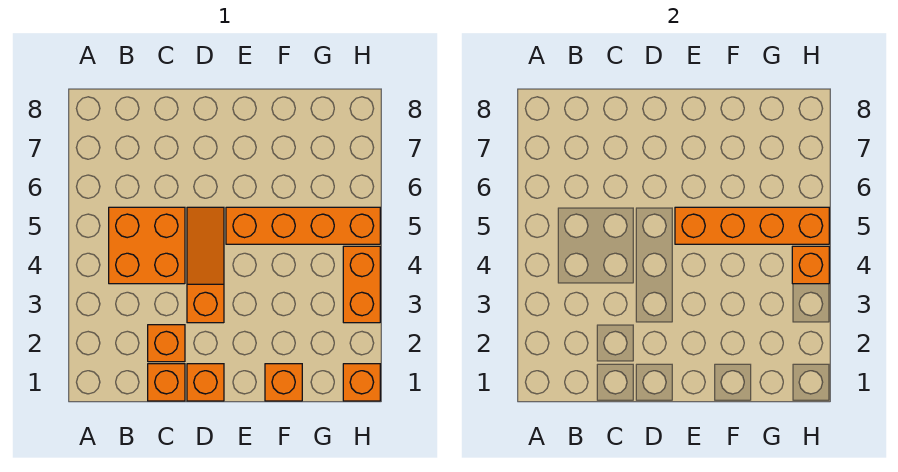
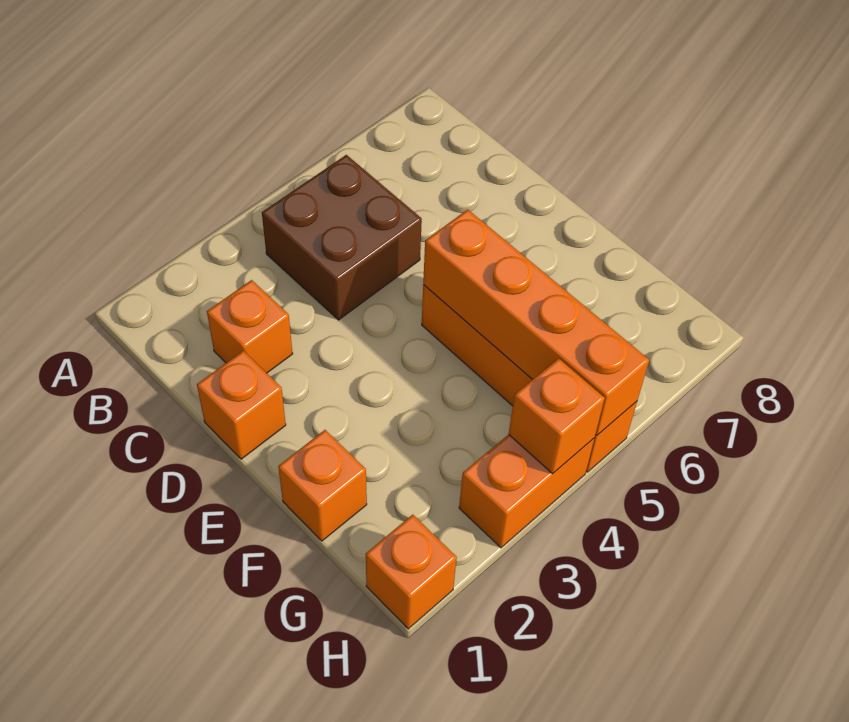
orange brick B4:C5 level 1 -> brown brick B4:C5 level 1
orange brick C1 level 1 -> none
orange slope D3:D5 level 1 top 3 -> none

